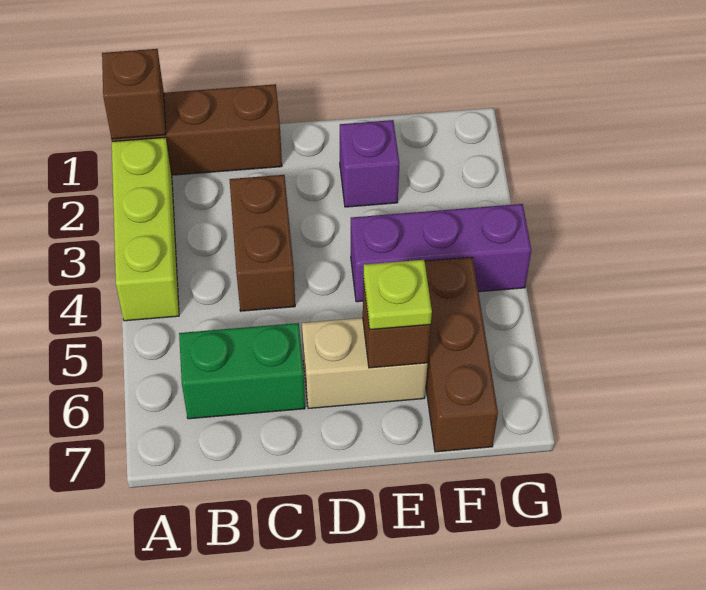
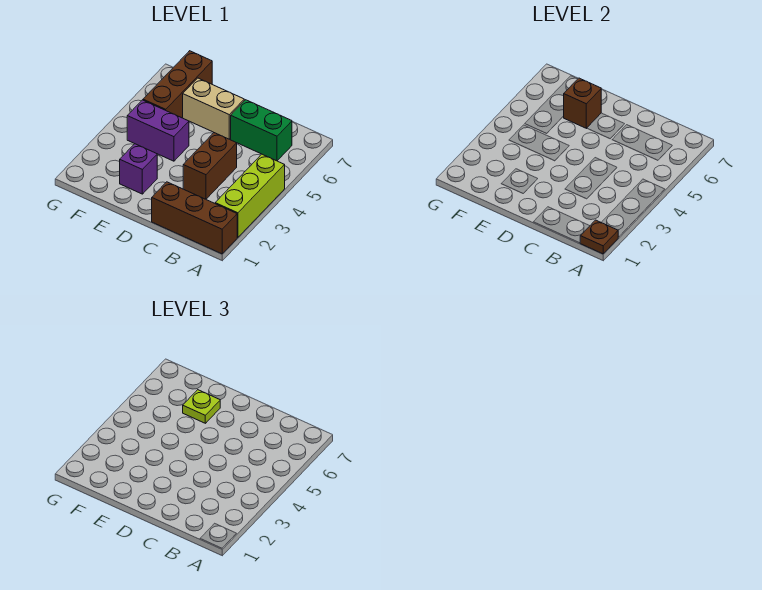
brown brick A1 level 2 -> brown plate A1 level 2
purple brick E4:G4 level 1 -> purple brick E4:F4 level 1

